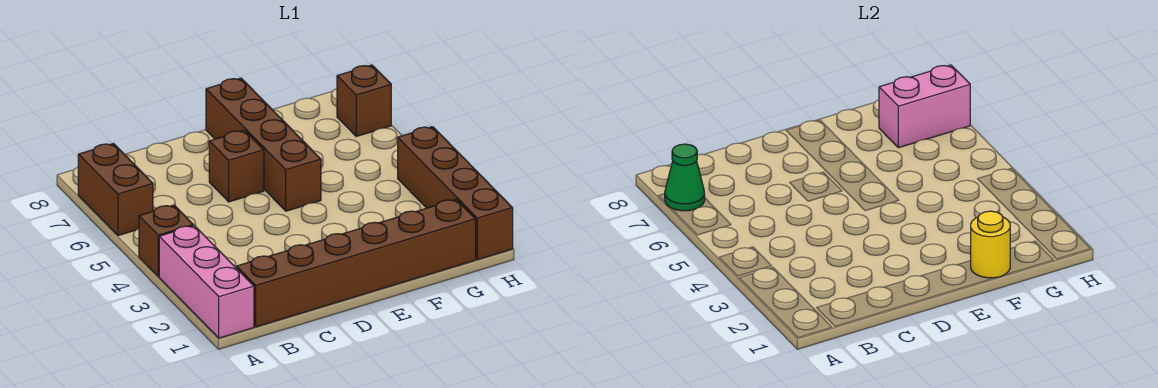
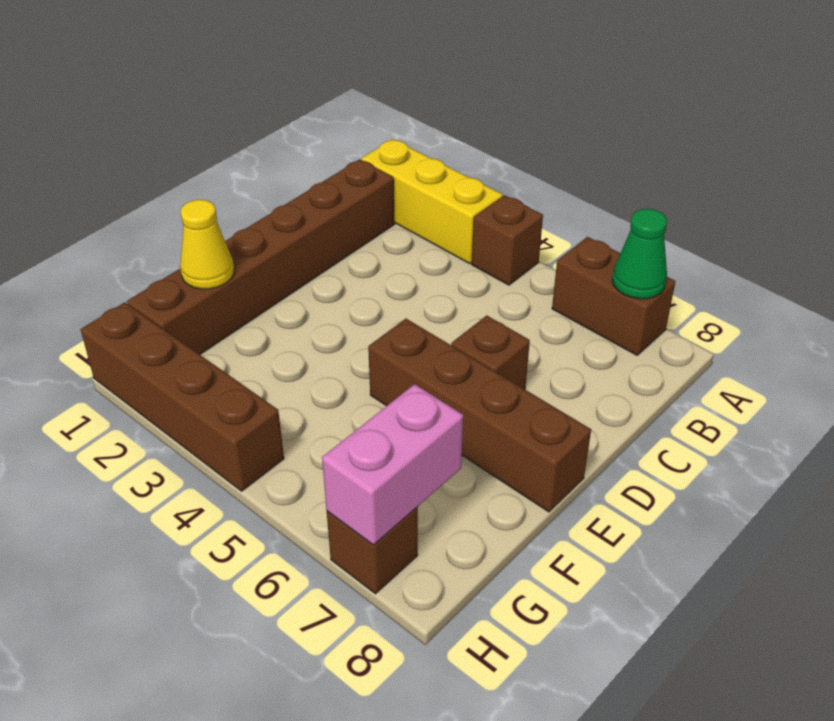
pink brick A1:A3 level 1 -> yellow brick A1:A3 level 1
yellow round brick F1 level 2 -> yellow cone F1 level 2

